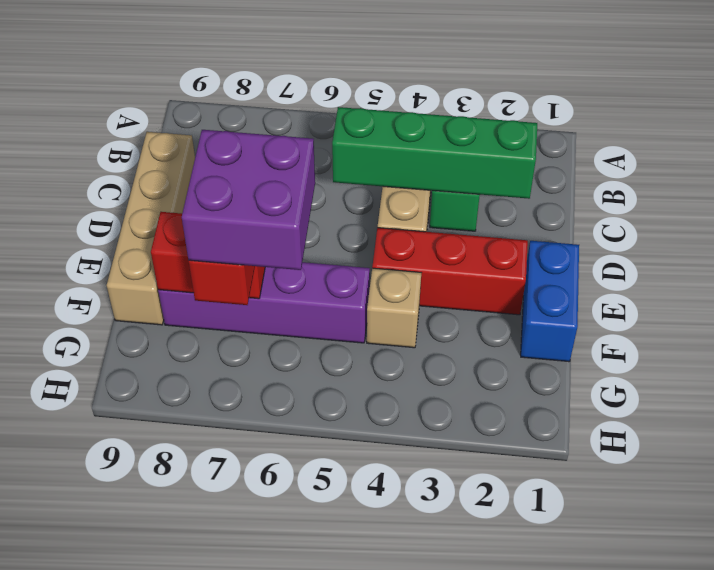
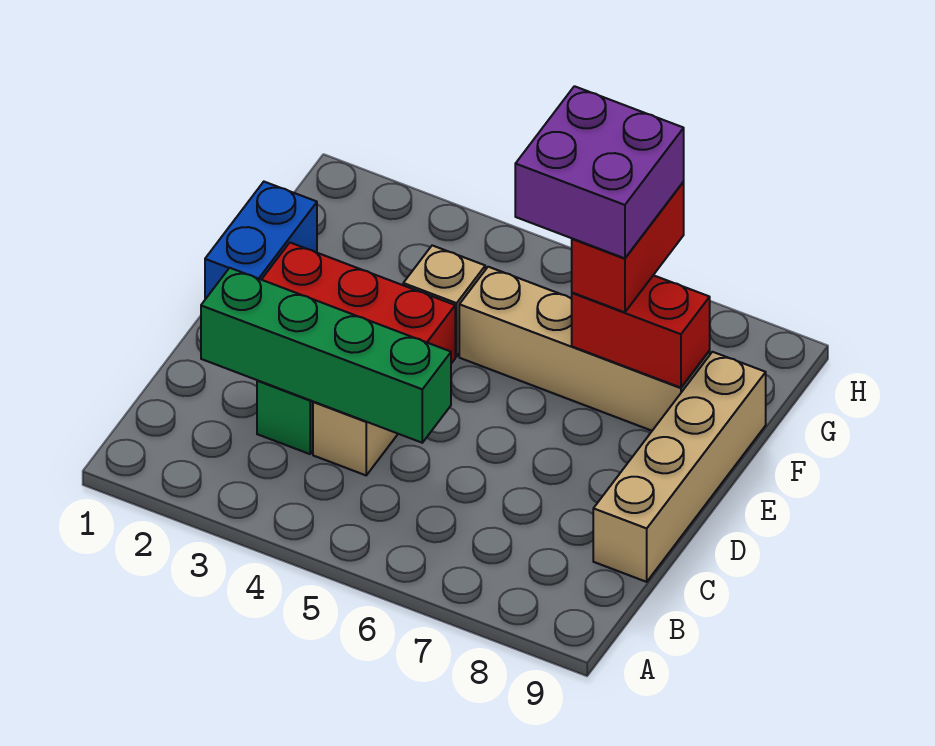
purple brick F5:F8 level 1 -> tan brick F5:F8 level 1

